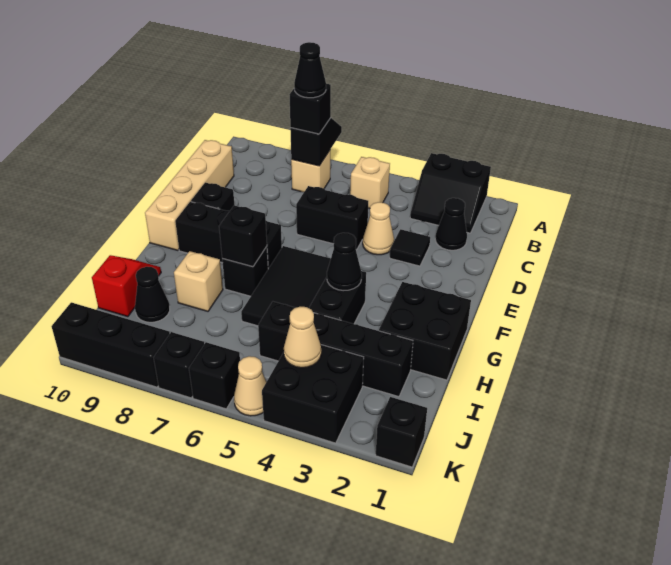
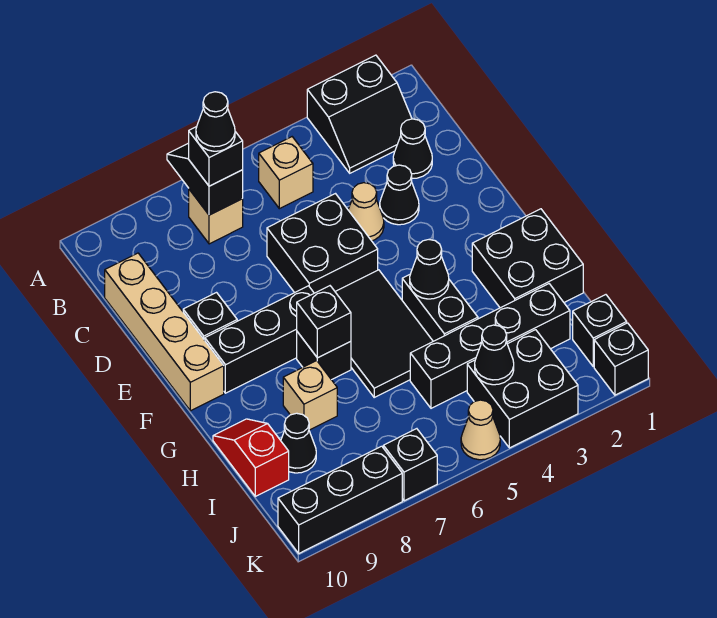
black tile D3 level 1 -> black cone D3 level 1
black brick D5:D6 level 1 -> black brick D5:E6 level 1
tan cone J4 level 2 -> black cone J4 level 2
black brick K6 level 1 -> black brick J1 level 1

